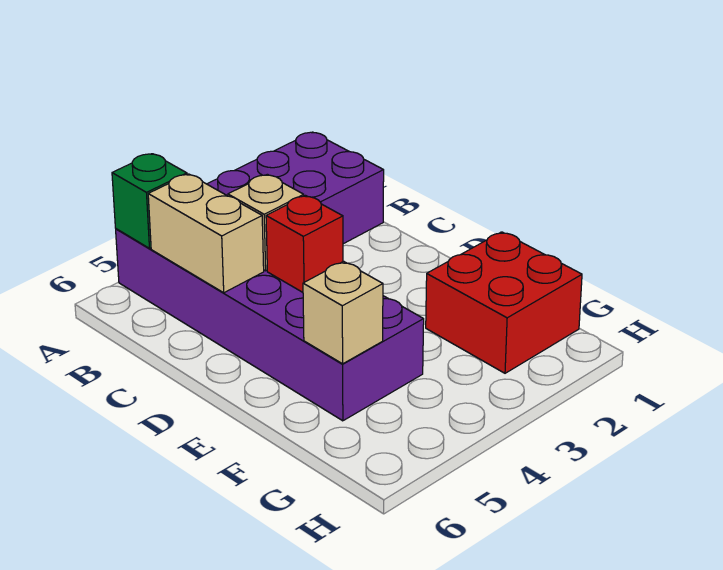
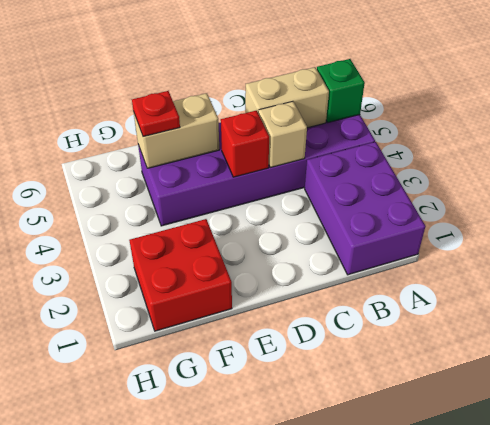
tan brick F5 level 2 -> tan brick E5:F5 level 2
none -> red plate F5 level 3

